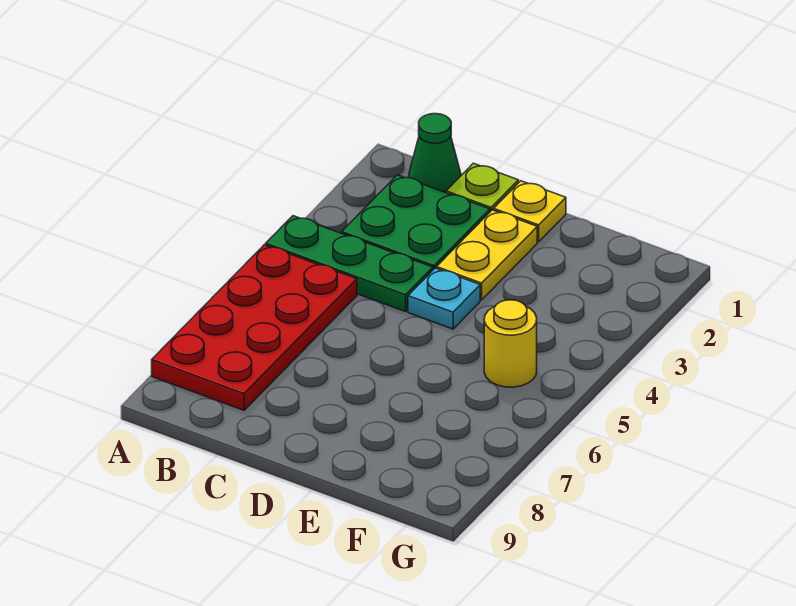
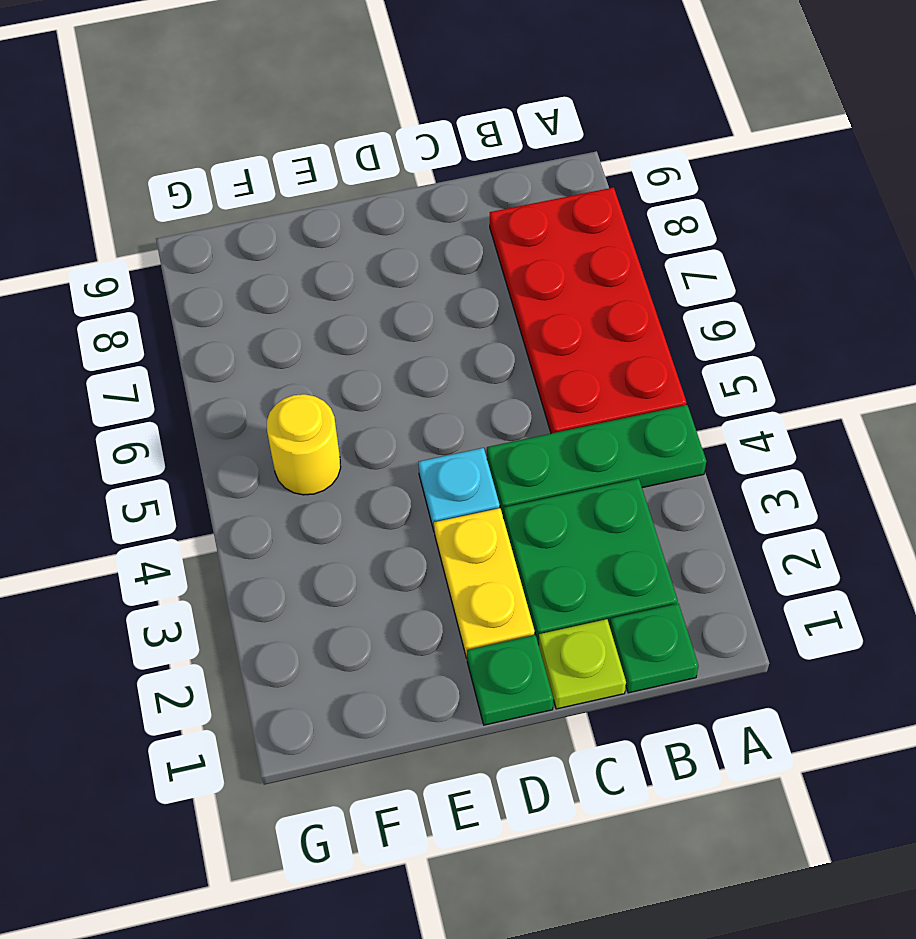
green cone B1 level 1 -> green plate B1 level 1
yellow plate D1 level 1 -> green plate D1 level 1

